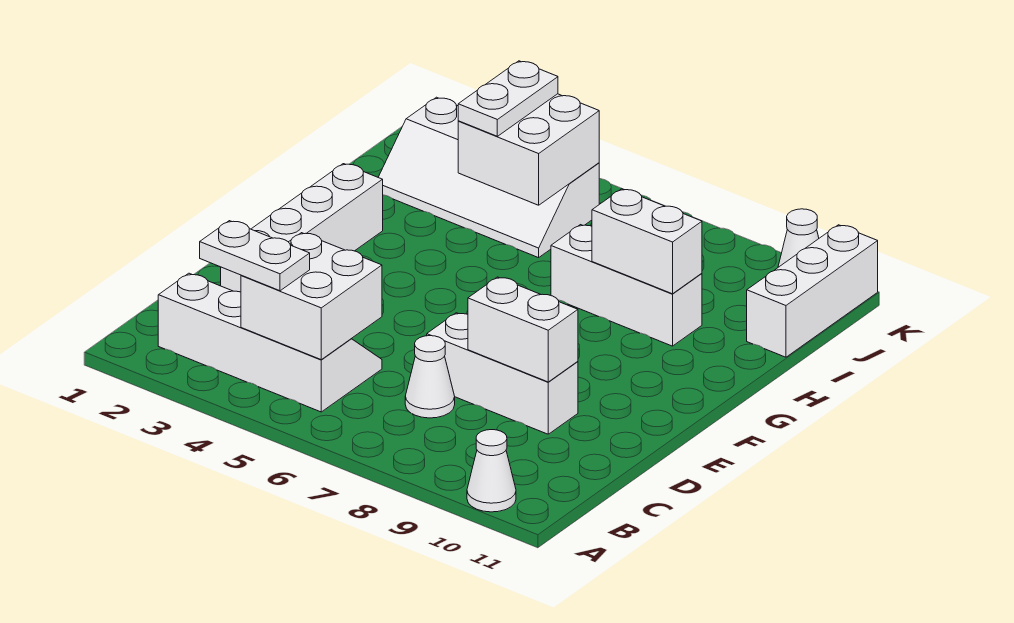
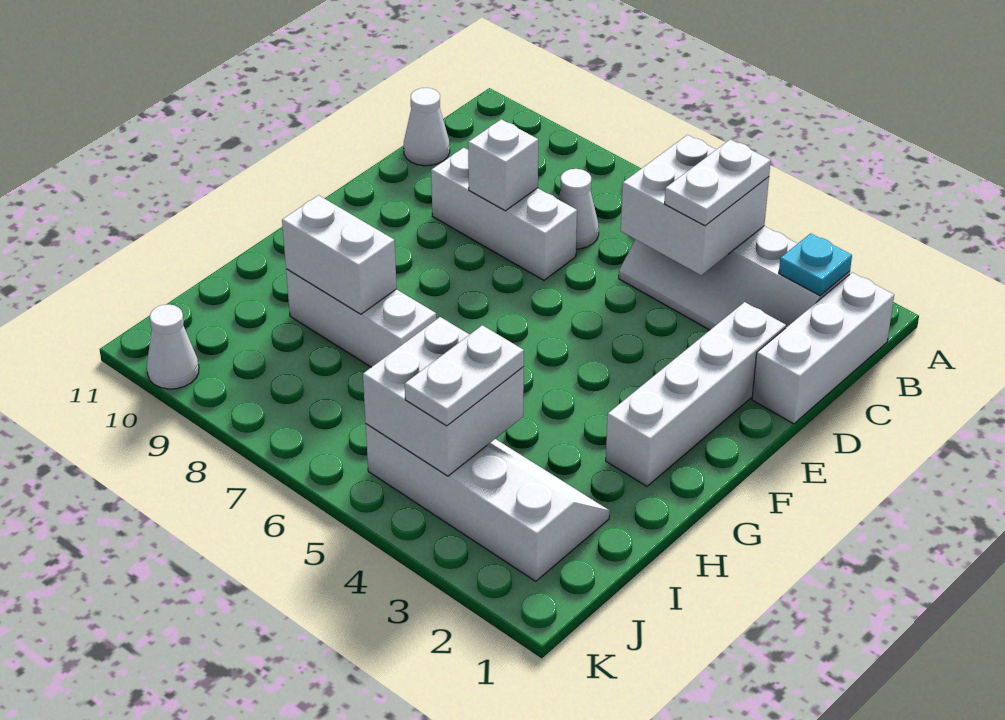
white cone A10 level 1 -> white cone C11 level 1
none -> cyan plate B2 level 2
white plate B3:B4 level 3 -> white plate B4:C4 level 3
white brick D8:D9 level 2 -> white brick D8 level 2
white brick I11:K11 level 1 -> white brick B1:D1 level 1

